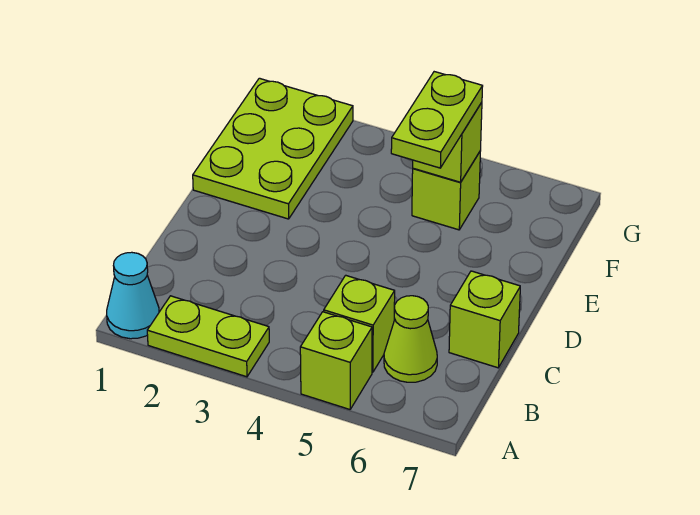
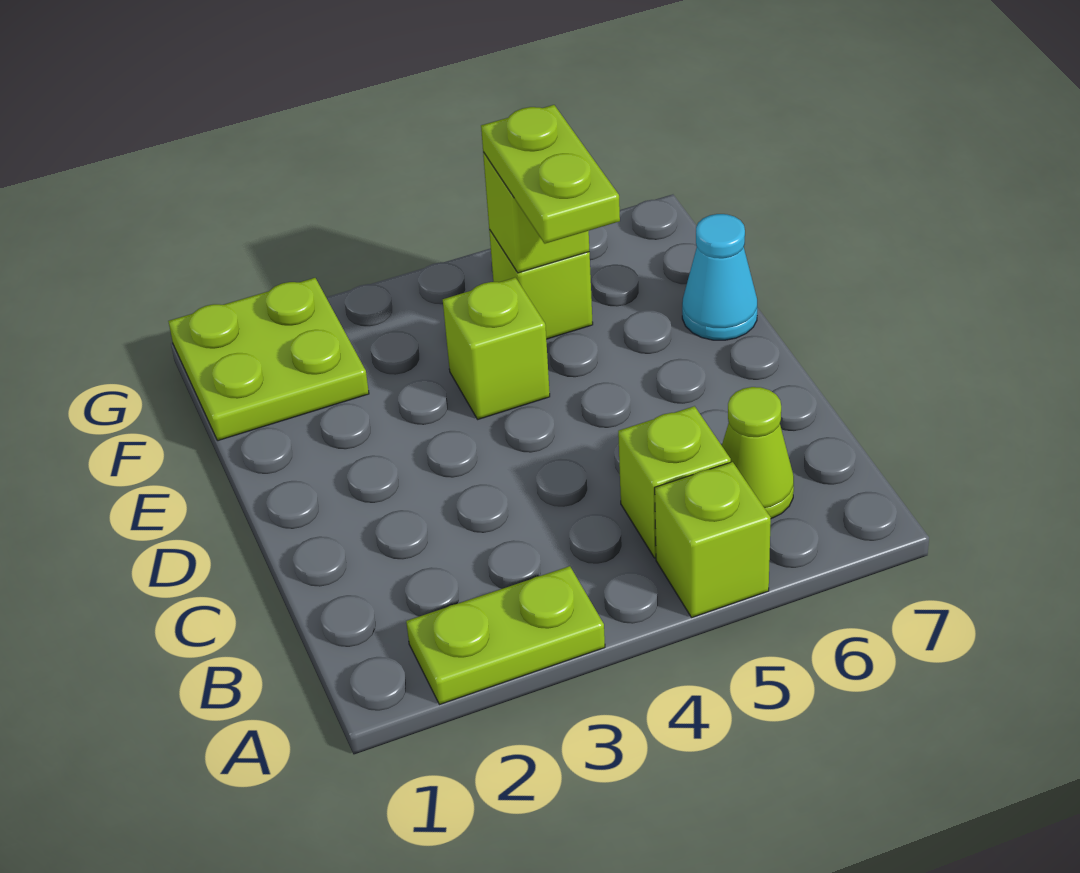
cyan cone A1 level 1 -> cyan cone E7 level 1
lime brick C7 level 1 -> lime brick E4 level 1
lime plate E1:G2 level 1 -> lime plate F1:G2 level 1

